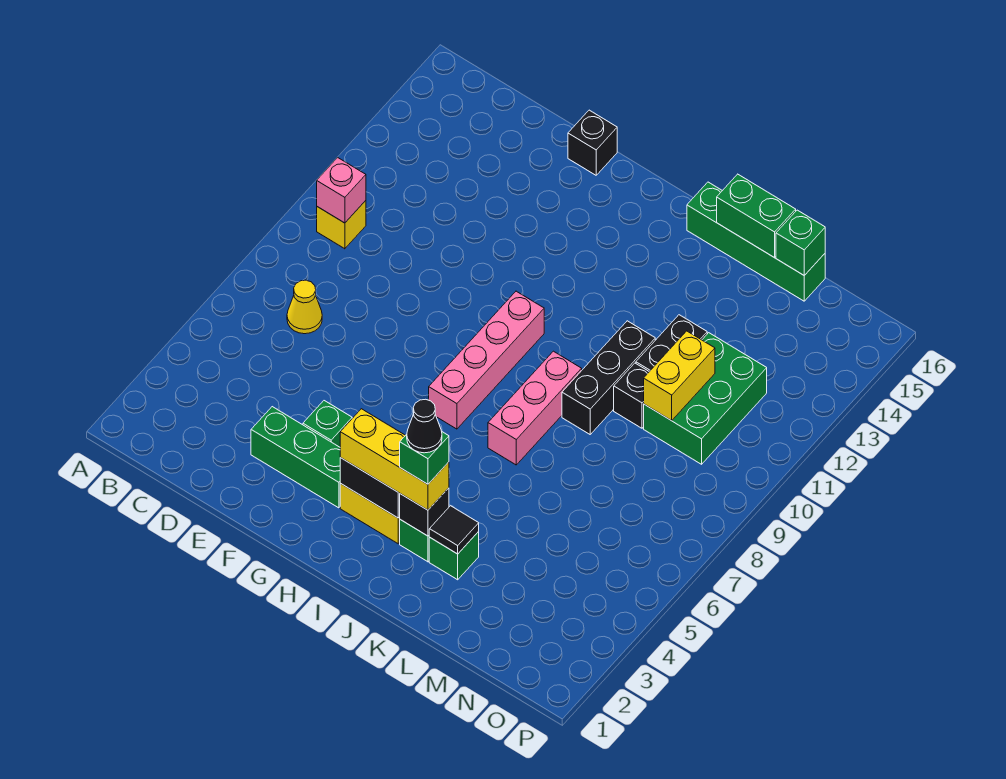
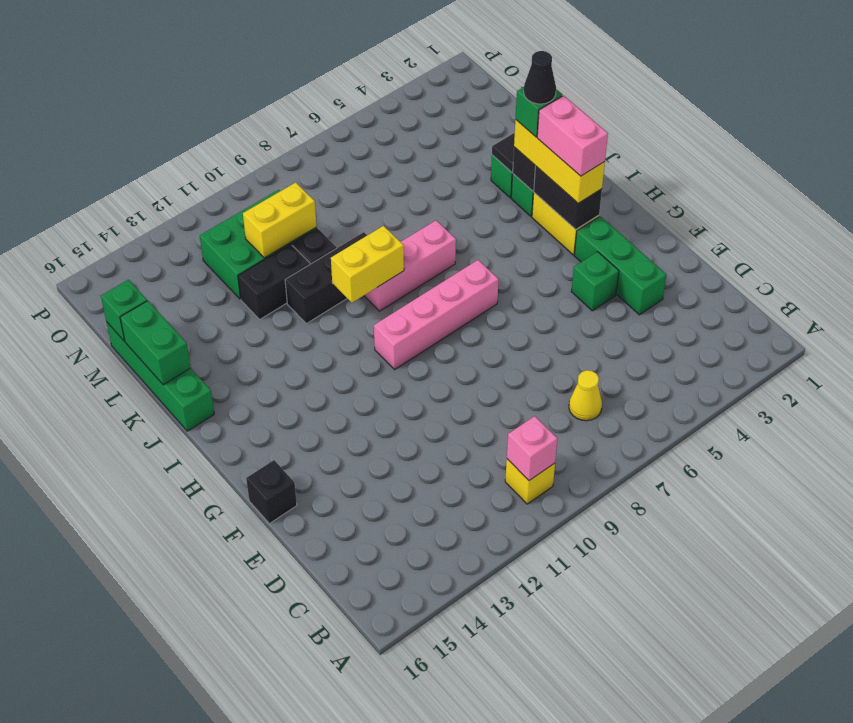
none -> pink brick H3:I3 level 4
none -> yellow brick J9:J10 level 2

